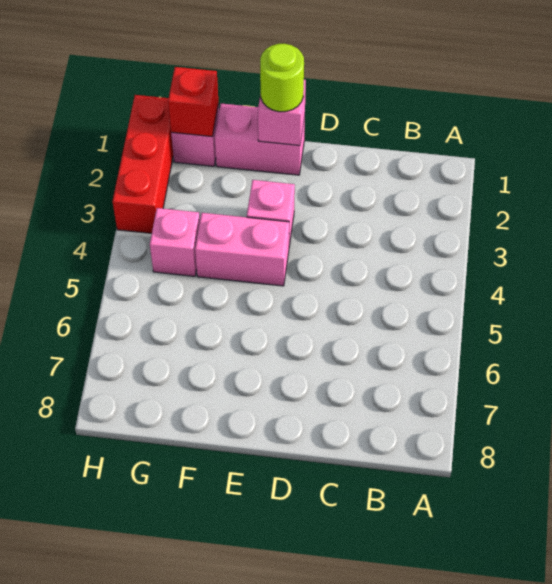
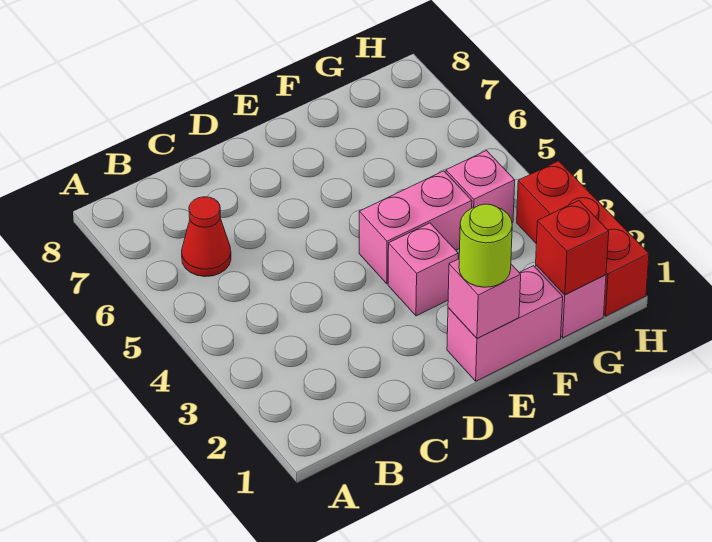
none -> red cone B6 level 1

